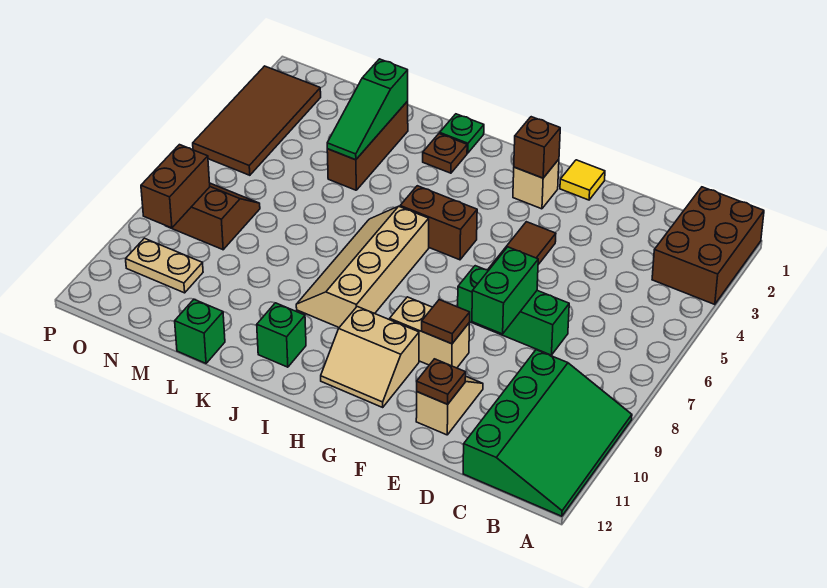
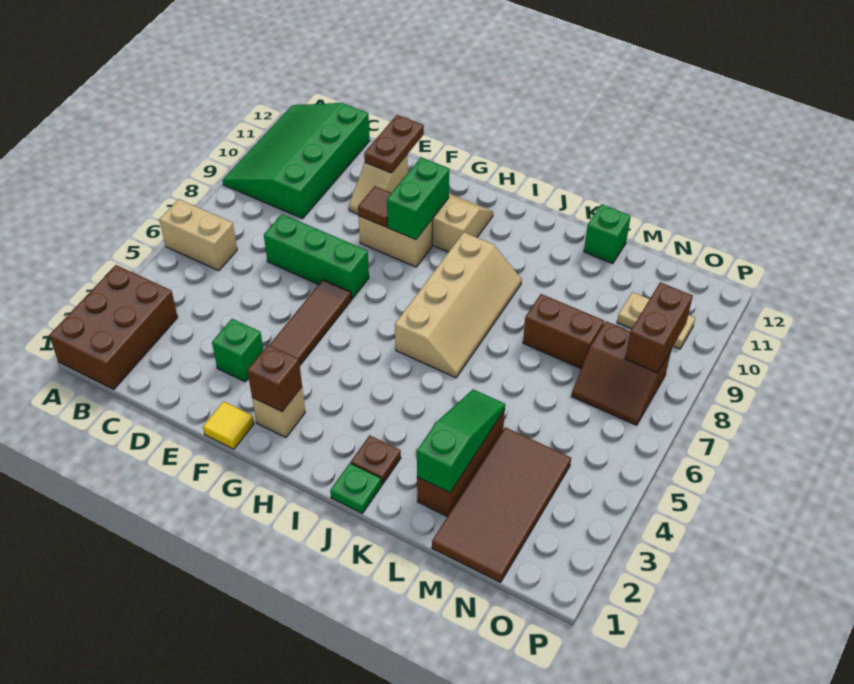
none -> tan brick A6:B6 level 1
green brick E7:E8 level 2 -> green brick G9:G10 level 2
brown plate E11 level 2 -> brown plate E11:E12 level 2
brown brick H5:I5 level 1 -> brown brick L8:M8 level 1
green brick J11 level 1 -> green brick E3 level 1
brown tile O2:P5 level 1 -> brown tile M1:N4 level 1

